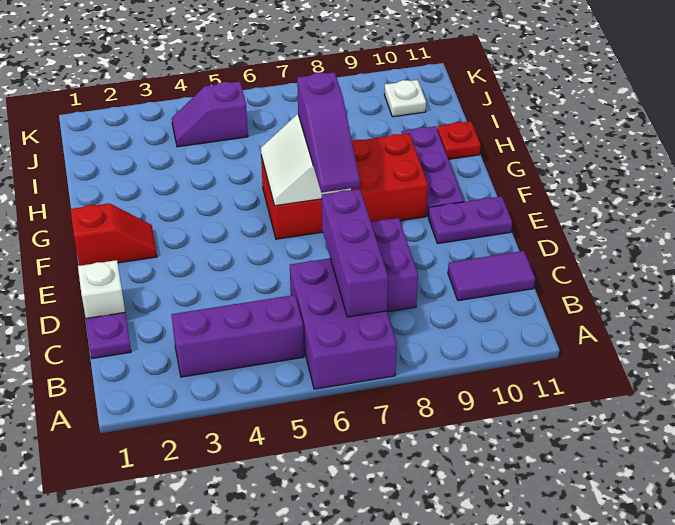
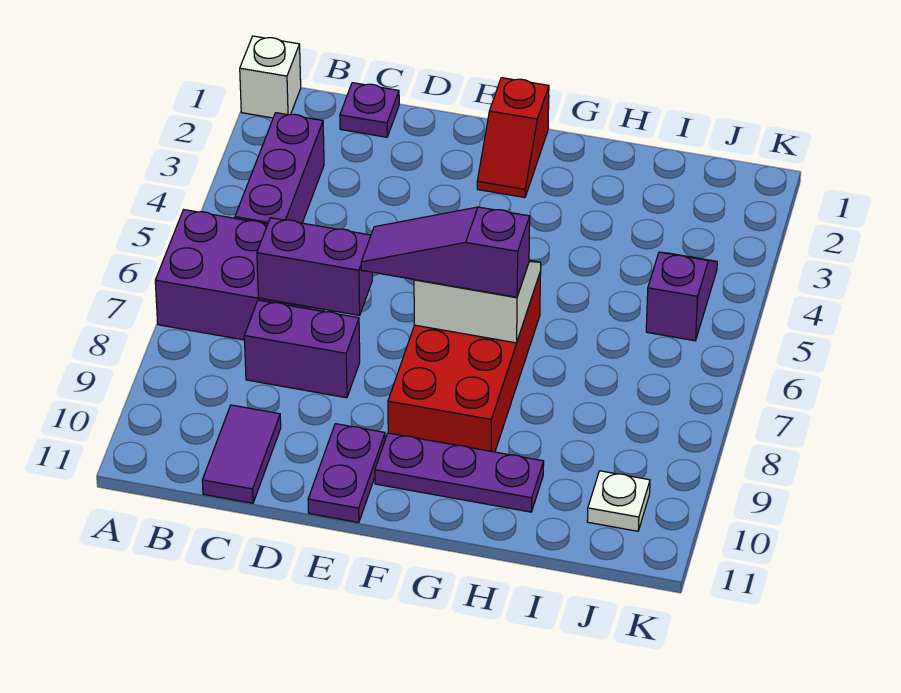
purple brick B7:D7 level 2 -> purple brick C7:D7 level 2
white brick D1 level 1 -> white brick A1 level 1
red plate H11 level 1 -> none

